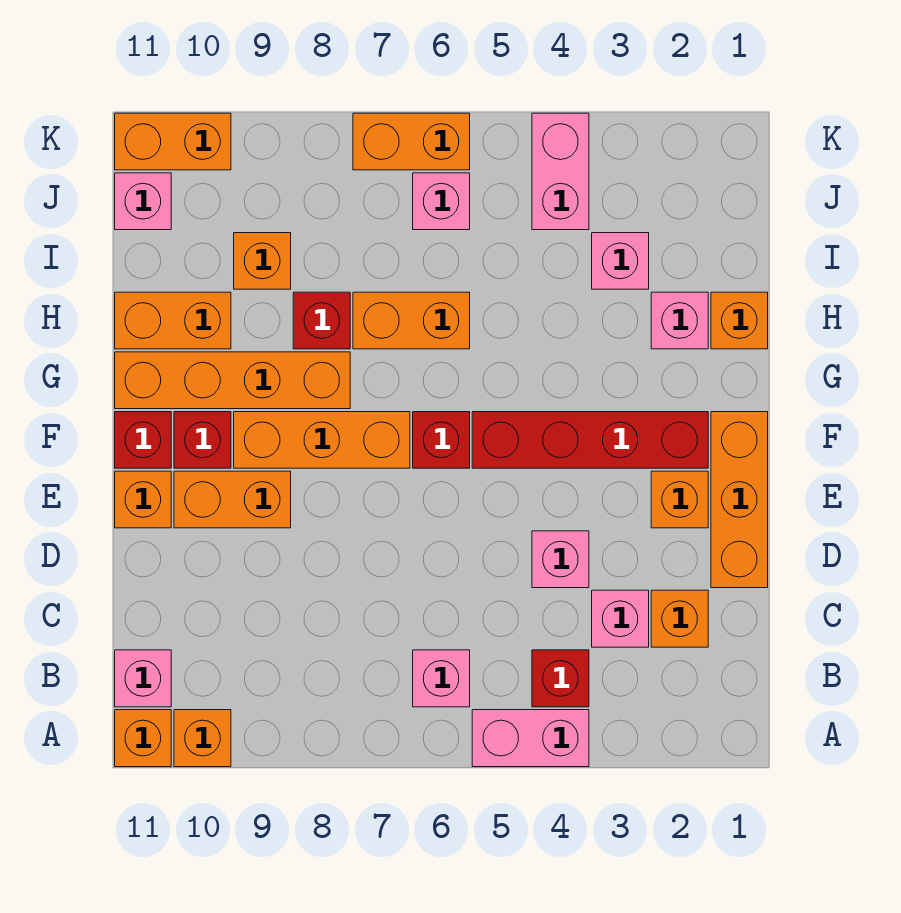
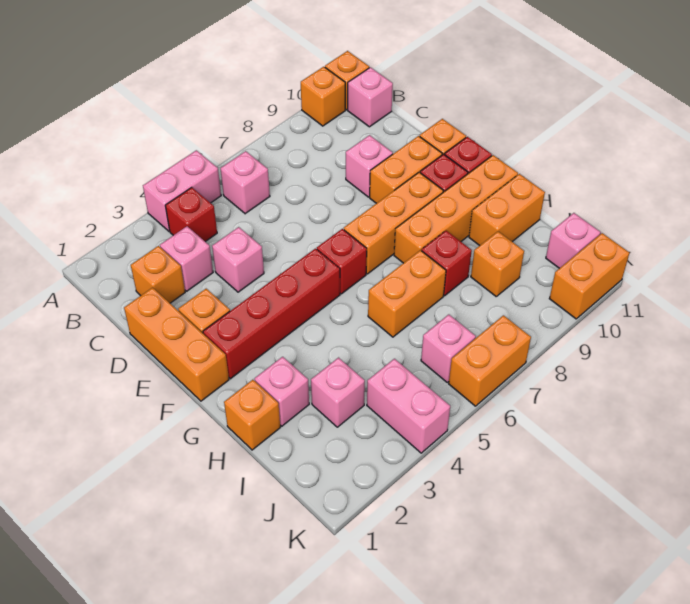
none -> pink brick D9 level 1

